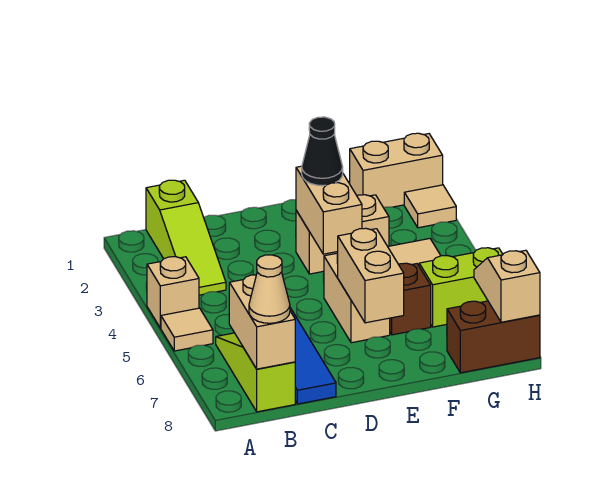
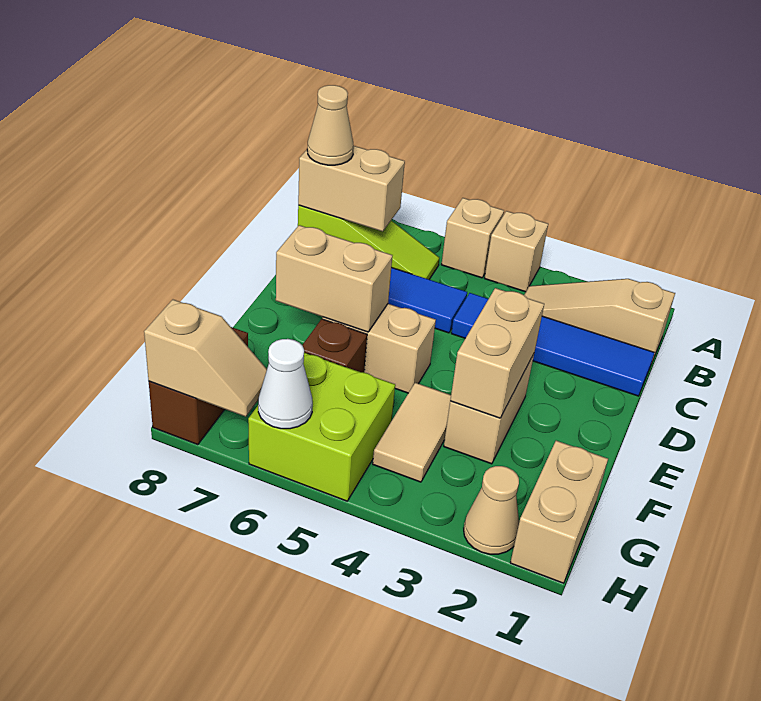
tan tile A5 level 1 -> tan brick A5 level 1
lime slope B1:B3 level 1 top 1 -> tan slope B1:B3 level 1 top 1
none -> blue tile C1:C4 level 1
tan brick E3:E4 level 2 -> tan brick E3:F3 level 2
black cone E3 level 3 -> none
lime brick G6:H6 level 1 -> lime brick G5:H6 level 1
tan tile H2 level 1 -> tan cone H2 level 1
none -> white cone H6 level 2

